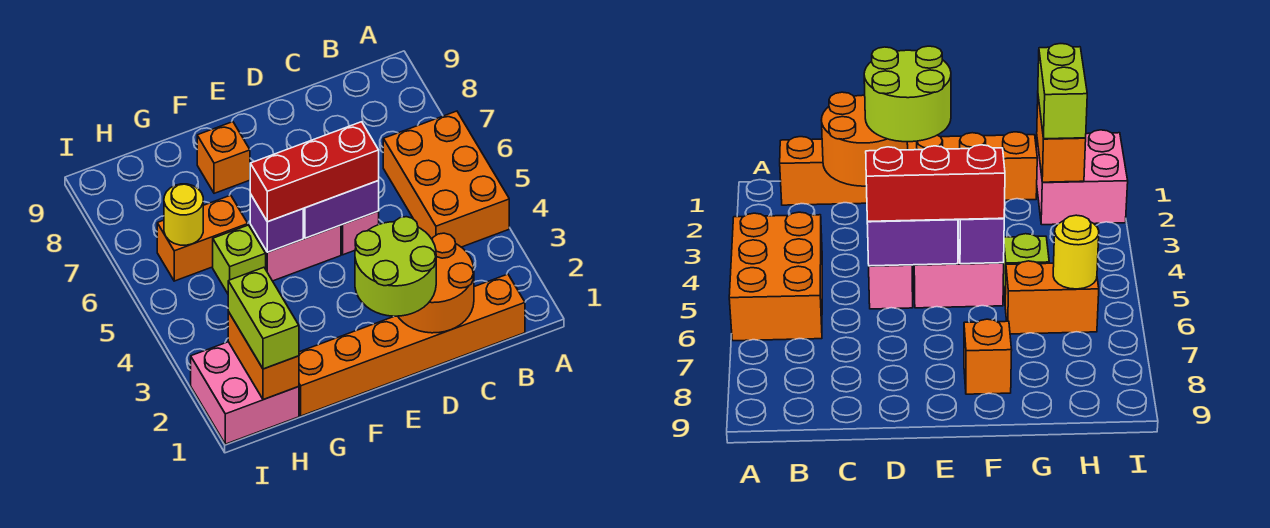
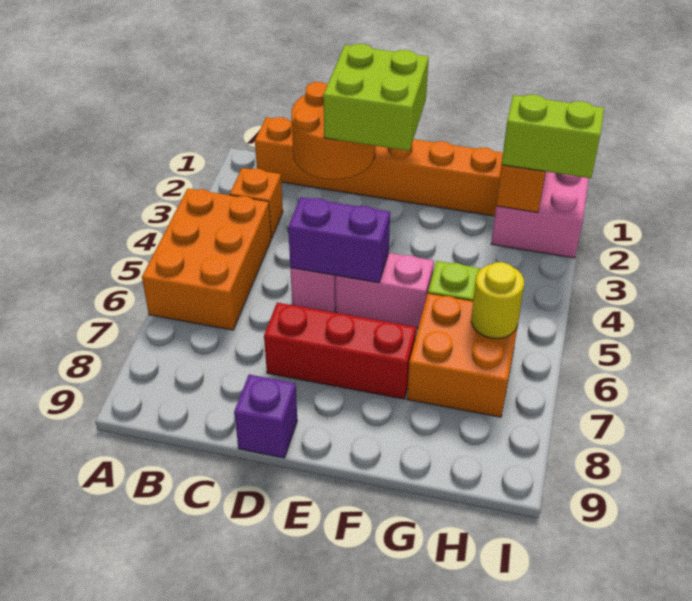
lime round brick D1:E2 level 3 -> lime brick D1:E2 level 3
red brick D5:F5 level 3 -> red brick D7:F7 level 1
purple brick F5 level 2 -> purple brick D9 level 1
orange brick F8 level 1 -> orange brick B3 level 1
orange brick G6:H6 level 1 -> orange brick G6:H7 level 1
lime brick H1:H2 level 3 -> lime brick H2:I2 level 3

